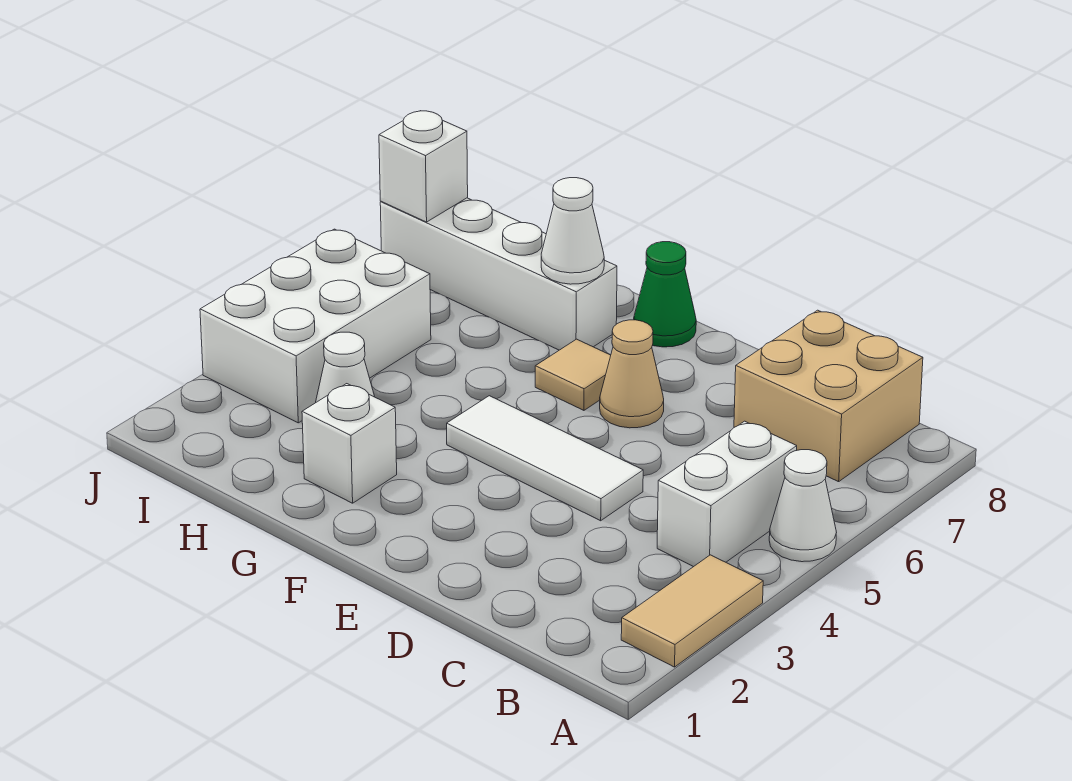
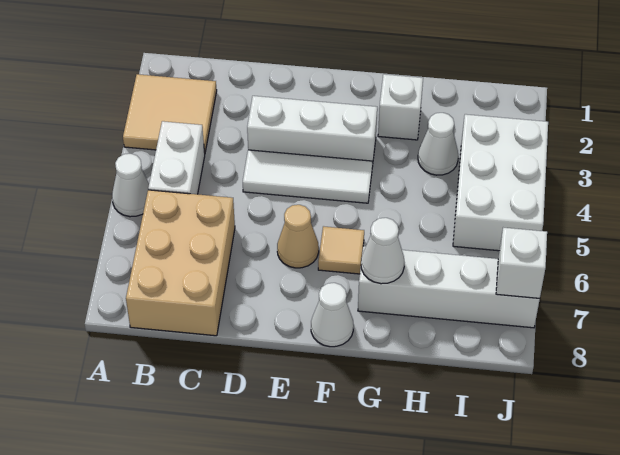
tan tile A2:A3 level 1 -> tan tile A2:B3 level 1
tan brick B7:C8 level 1 -> tan brick B6:C8 level 1
none -> white brick D3:F3 level 1
green cone F8 level 1 -> white cone F8 level 1

